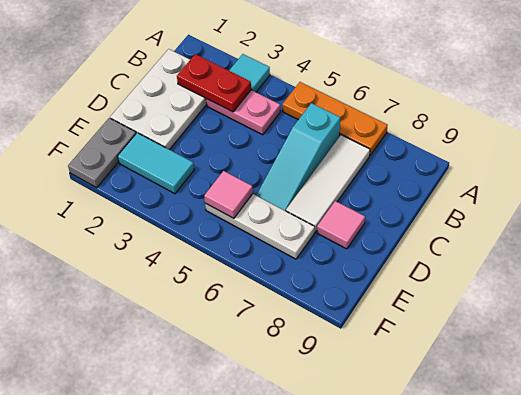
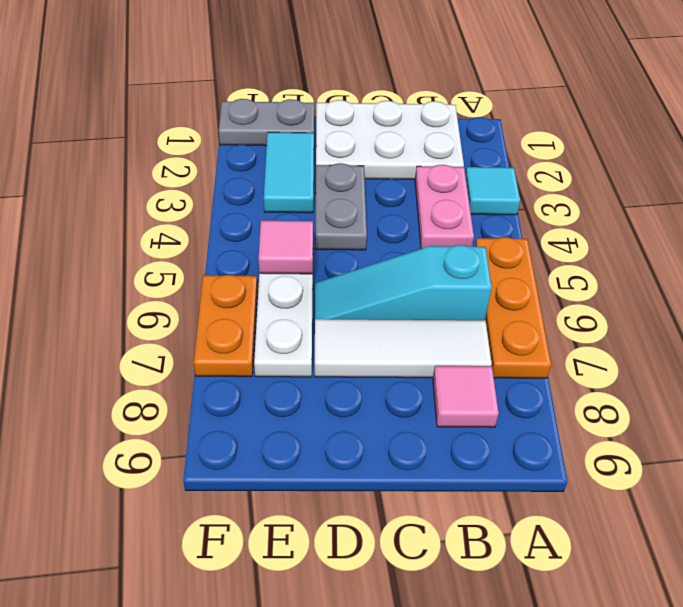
red plate B2:B3 level 2 -> none
none -> grey plate D3:D4 level 1
pink tile D8 level 1 -> pink tile B8 level 1
none -> orange plate F6:F7 level 1

